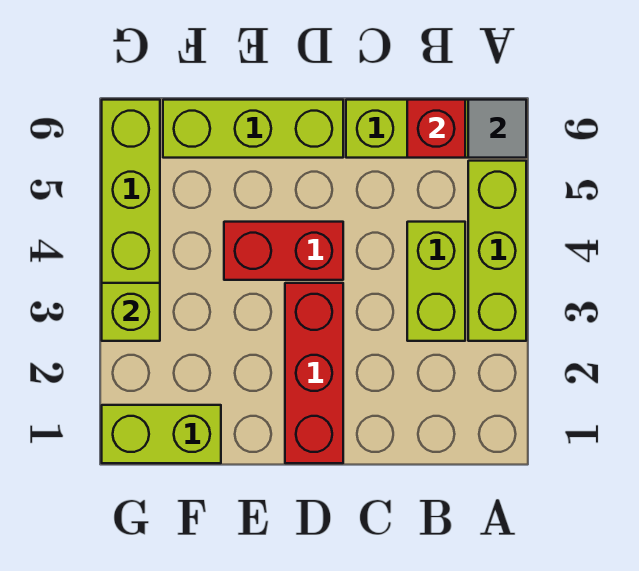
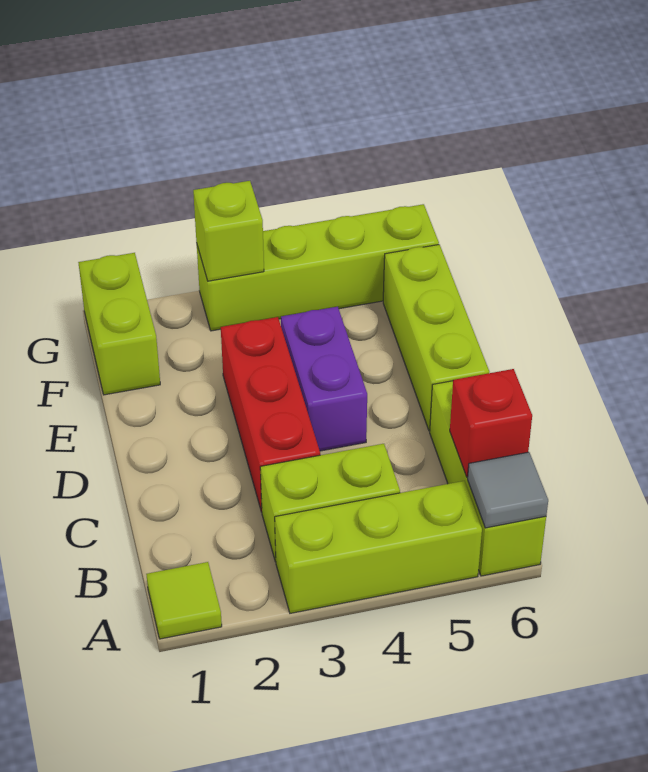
none -> lime tile A1 level 1
red brick D1:D3 level 1 -> red brick C3:E3 level 1
red brick D4:E4 level 1 -> purple brick D4:E4 level 1

